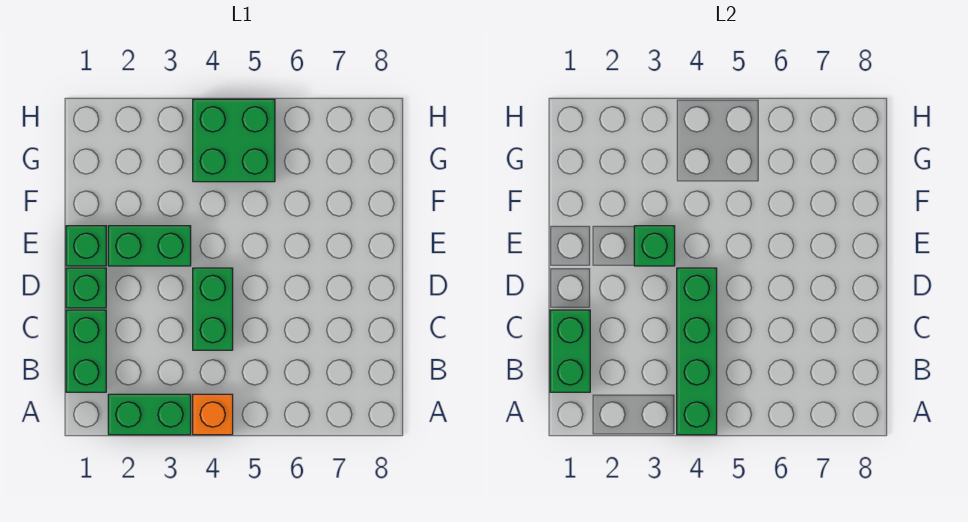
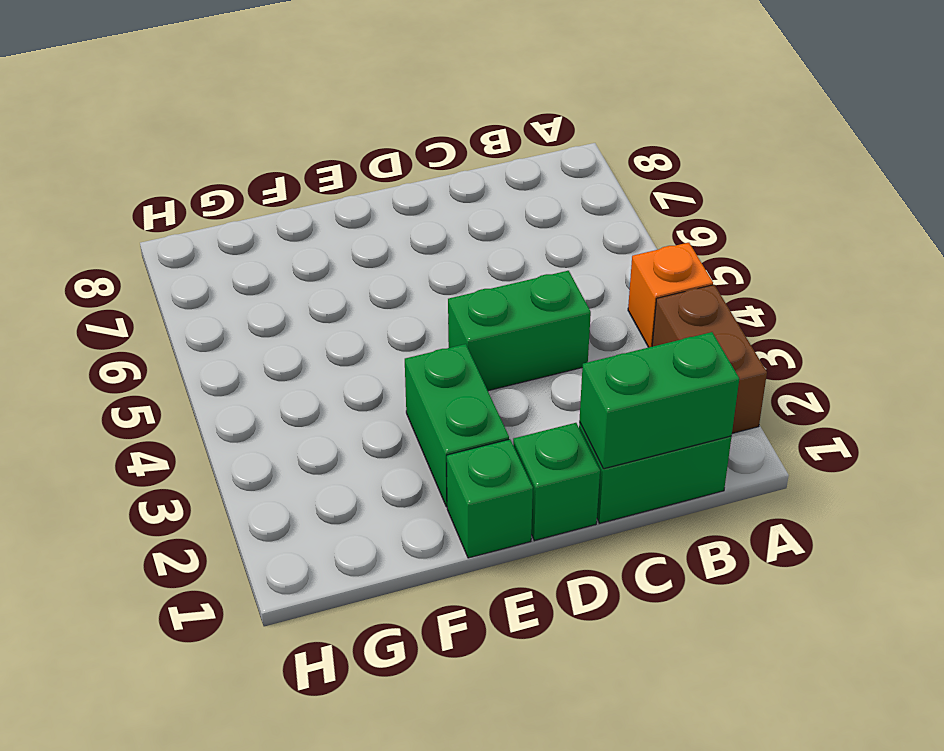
green brick A2:A3 level 1 -> brown brick A2:A3 level 1
green brick A4:D4 level 2 -> none
green brick E3 level 2 -> none
green brick G4:H5 level 1 -> none

